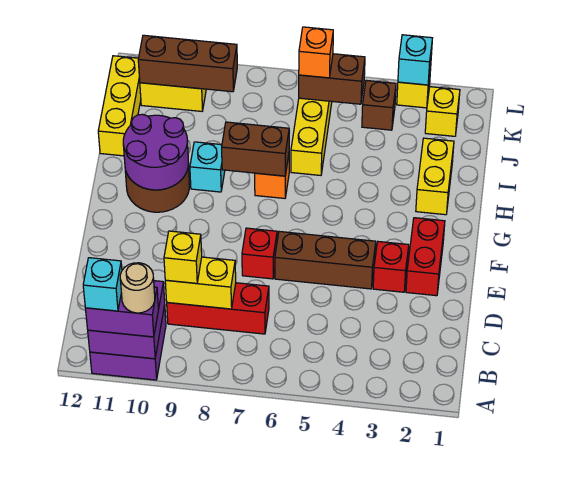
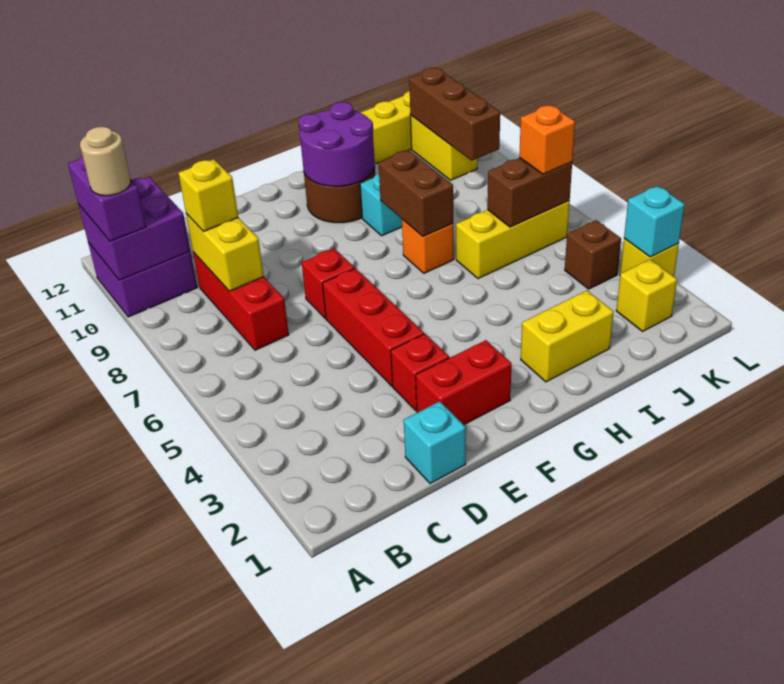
cyan brick A11 level 4 -> cyan brick D1 level 1
brown brick E4:E6 level 1 -> red brick E4:E6 level 1
brown brick K5:K6 level 2 -> brown brick J6:K6 level 2

